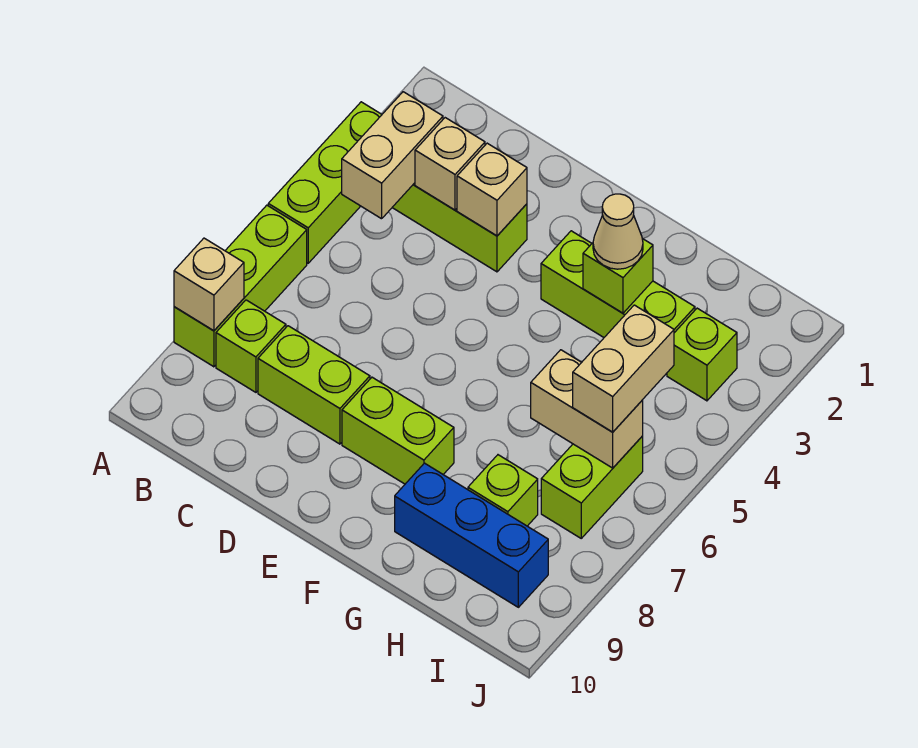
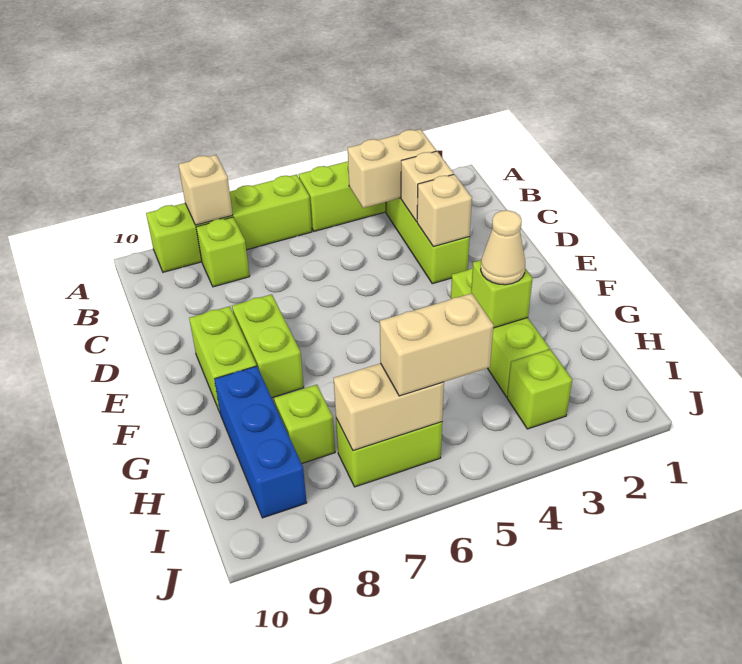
lime brick A6:A8 level 1 -> lime brick A6:A9 level 1
lime brick C8:D8 level 1 -> lime brick E9:F9 level 1
tan brick H6:I6 level 2 -> tan brick I6:I7 level 2

